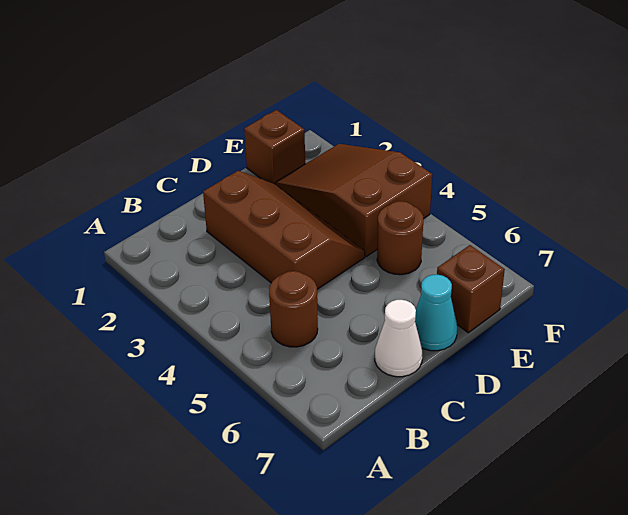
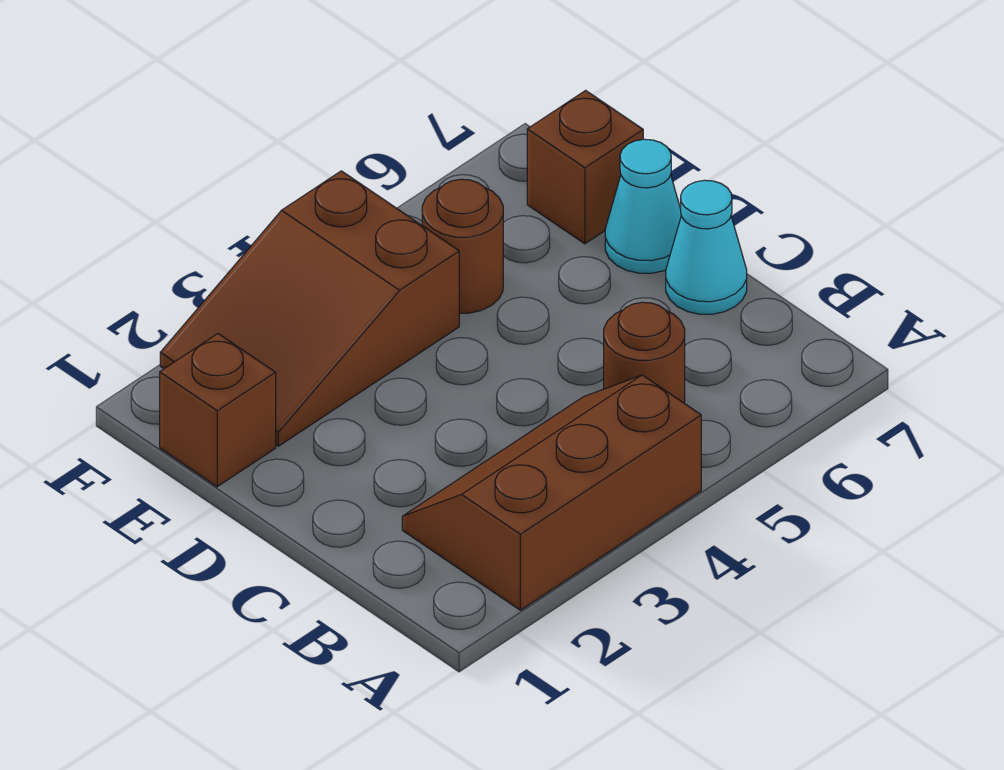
brown slope C2:D4 level 1 top C -> brown slope A2:B4 level 1 top A
white cone C7 level 1 -> cyan cone C7 level 1

